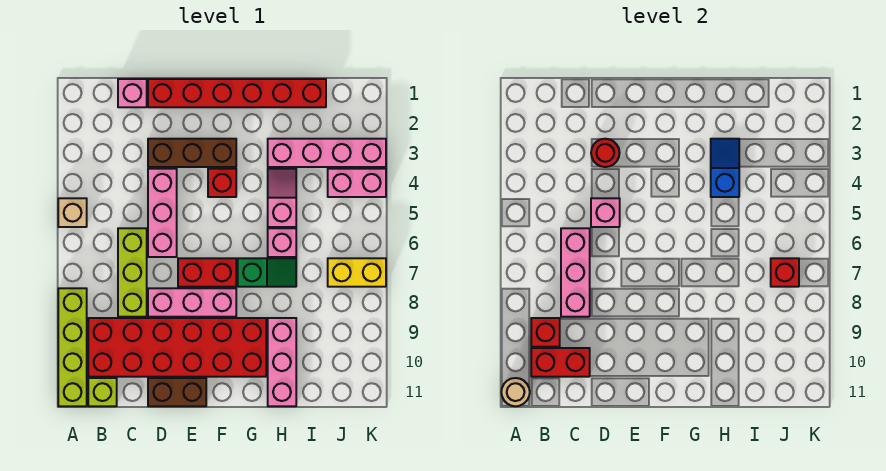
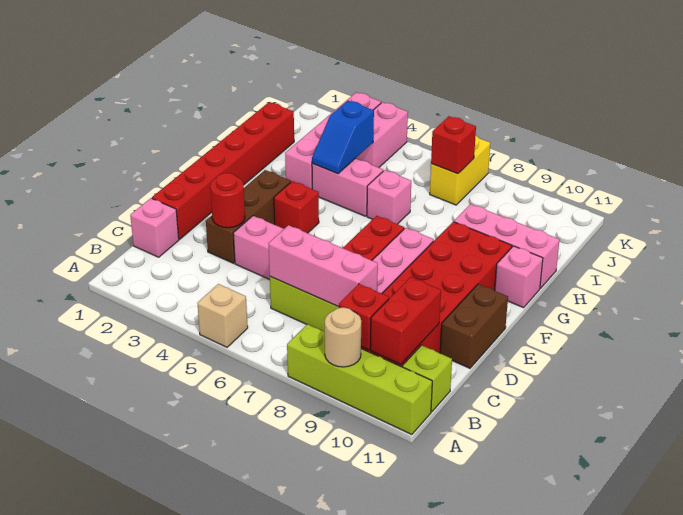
tan round brick A11 level 2 -> tan round brick A9 level 2
pink brick D5 level 2 -> pink brick G11 level 1
green slope G7:H7 level 1 top G -> none
blue slope H3:H4 level 2 top 4 -> blue slope H4:I4 level 2 top I
pink slope H4:H5 level 1 top 5 -> pink brick H4:H5 level 1

